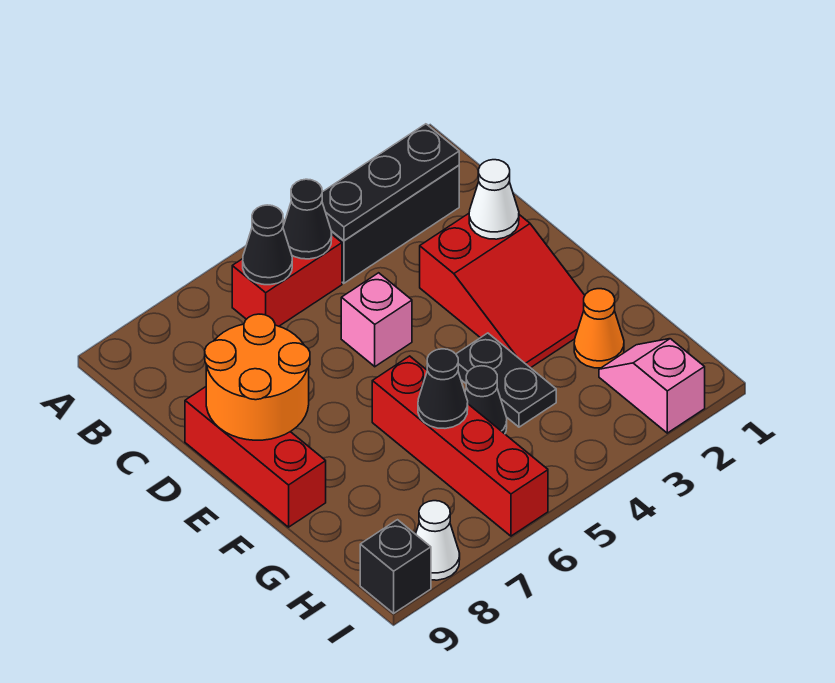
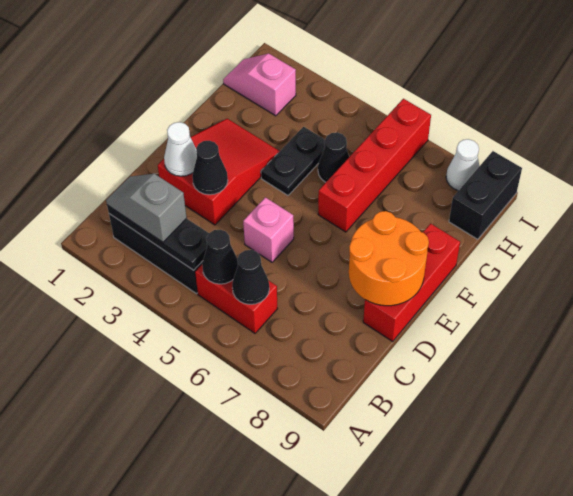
none -> grey slope B2:B3 level 3 top 3
orange cone G2 level 1 -> none
black cone G6 level 2 -> black cone D3 level 2
pink slope H2:I2 level 1 top I -> pink slope H1:H2 level 1 top 2
black brick I9 level 1 -> black brick H9:I9 level 1

